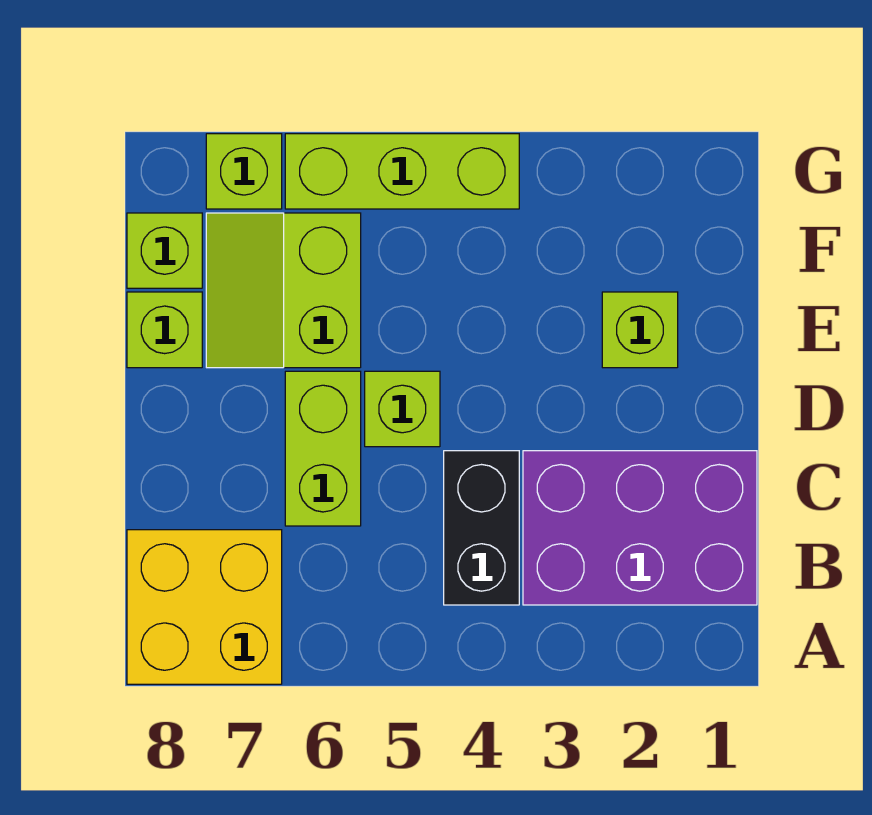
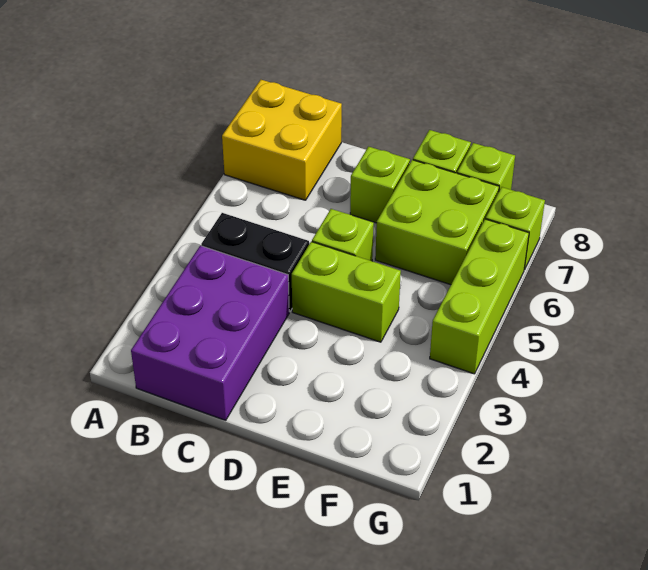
lime brick C6:D6 level 1 -> lime brick D4:E4 level 1
lime brick E2 level 1 -> lime brick D7 level 1
lime slope E6:F7 level 1 top 6 -> lime brick E6:F7 level 1

